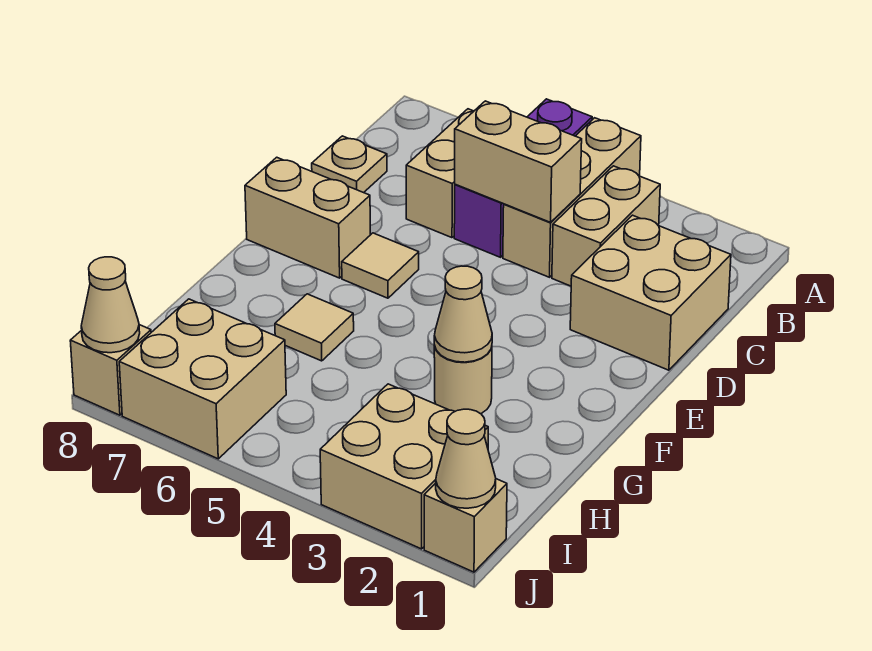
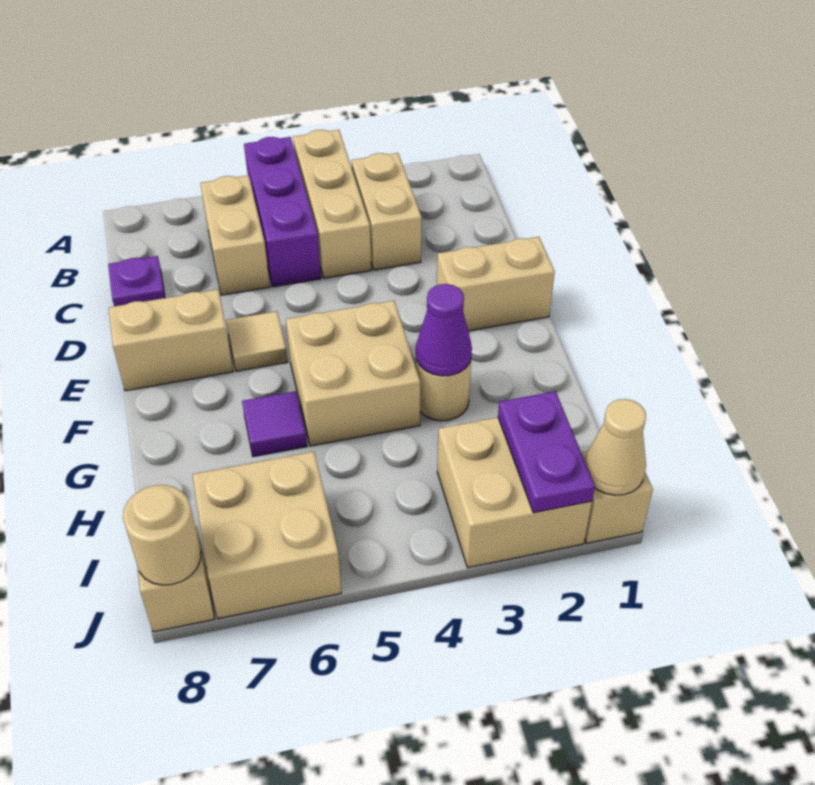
tan brick C1:D2 level 1 -> tan brick F4:G5 level 1
tan brick C4:C5 level 2 -> tan brick E1:E2 level 1
tan plate C8 level 1 -> purple plate C8 level 1
tan cone G3 level 2 -> purple cone G3 level 2
tan tile G6 level 1 -> purple tile G6 level 1
none -> purple plate I2:J2 level 2
tan cone J8 level 2 -> tan round brick J8 level 2

